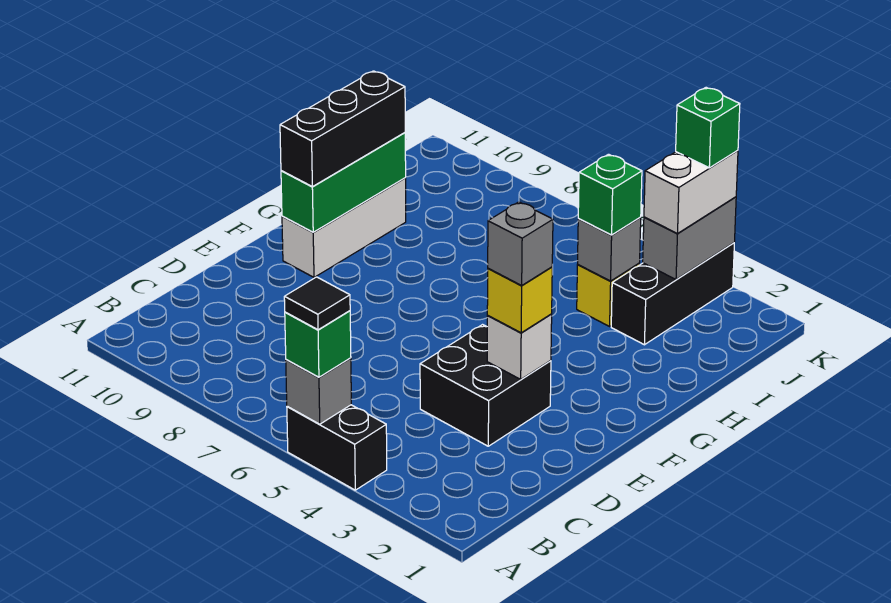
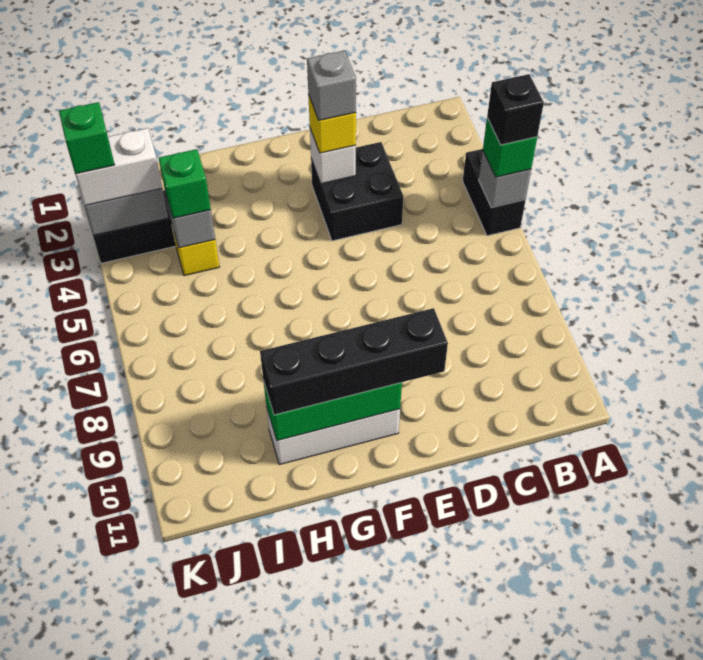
black tile A5 level 4 -> black brick A5 level 4
black brick F10:H10 level 3 -> black brick E10:H10 level 3

